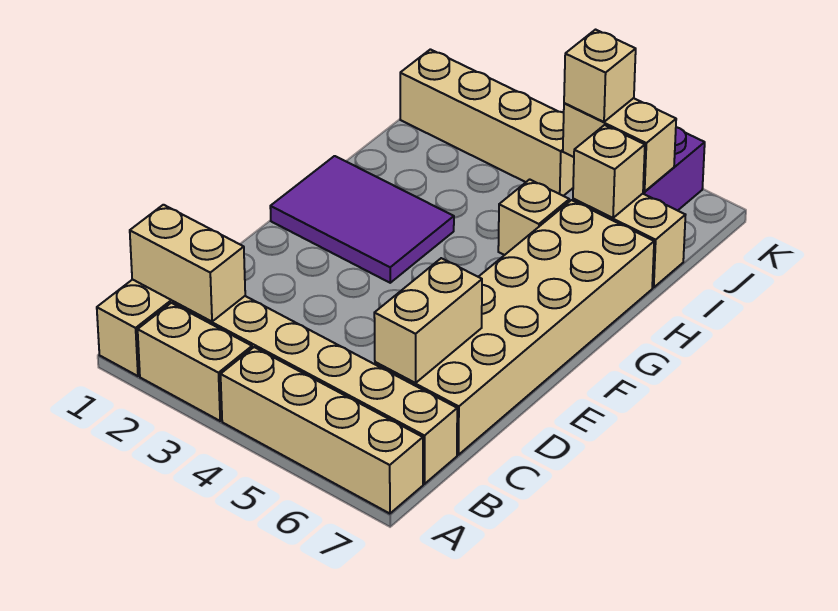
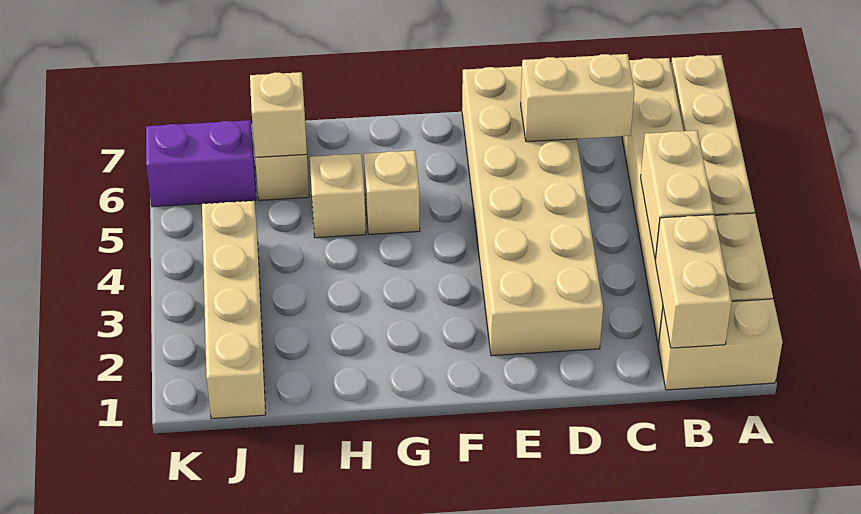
tan brick C6:H7 level 1 -> tan brick D2:E7 level 1
purple tile F1:G3 level 1 -> none
tan brick J5:J6 level 2 -> tan brick B3:B4 level 2
tan brick J5 level 3 -> tan brick G5 level 1

